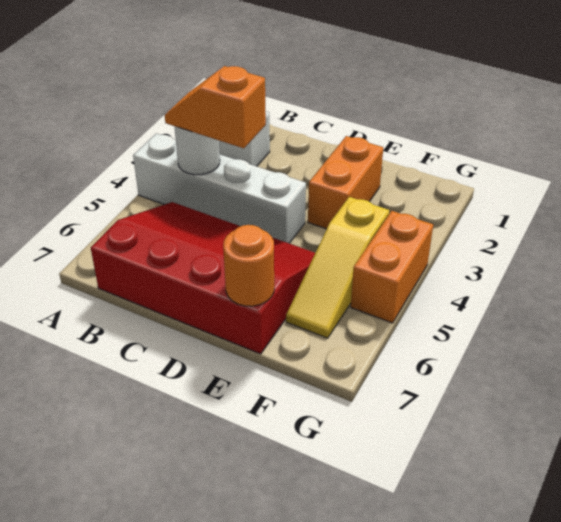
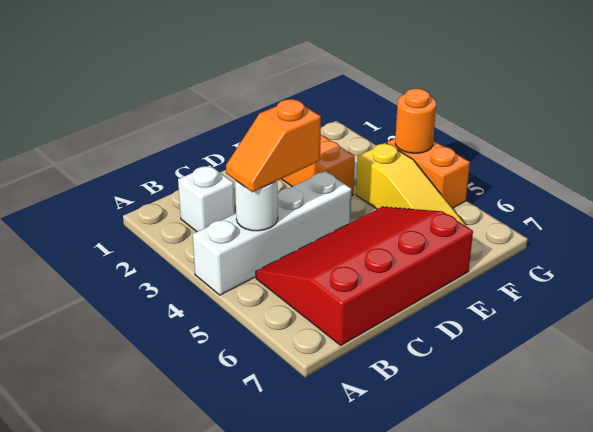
orange round brick E7 level 2 -> orange round brick G4 level 2

